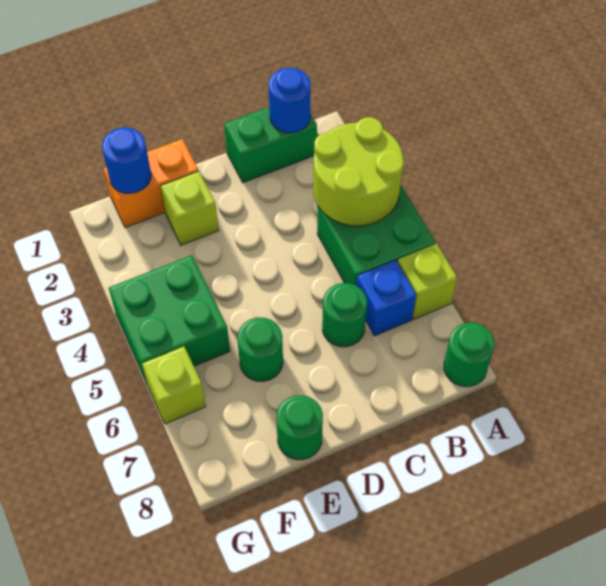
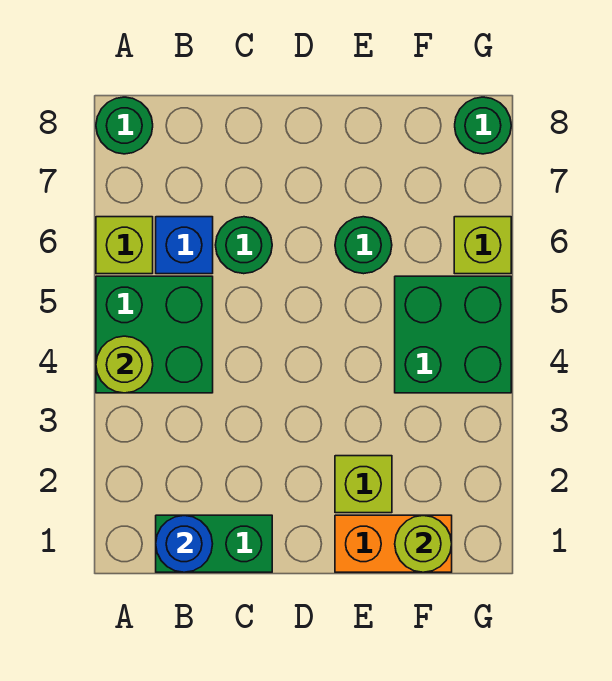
lime round brick A3:B4 level 2 -> lime round brick A4 level 2
green round brick E8 level 1 -> green round brick G8 level 1
blue round brick F1 level 2 -> lime round brick F1 level 2

